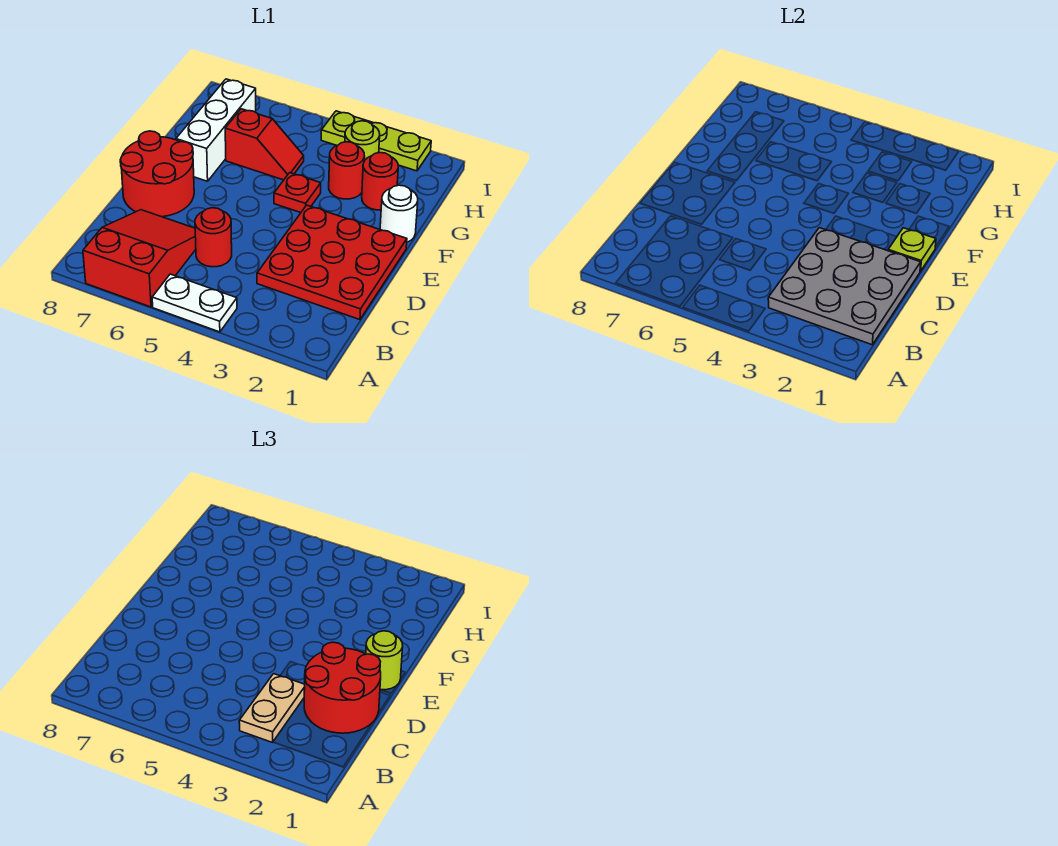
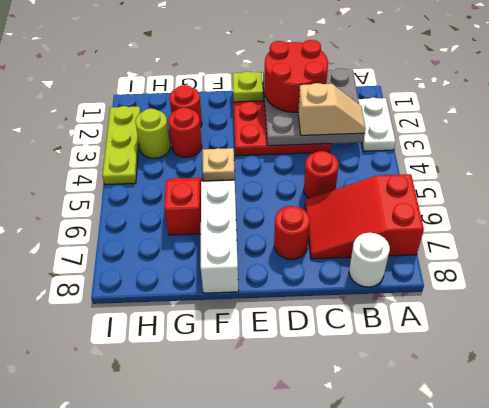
white plate A4:A5 level 1 -> white plate A2:A3 level 1
tan plate B3:C3 level 3 -> tan slope B3:C3 level 3 top C
red round brick D7:E8 level 1 -> red round brick D7 level 1
lime round brick E1 level 3 -> none
white round brick F1 level 1 -> white round brick B8 level 1
red plate F4 level 1 -> tan plate F4 level 1
white brick F7:H7 level 1 -> white brick F6:F8 level 1

